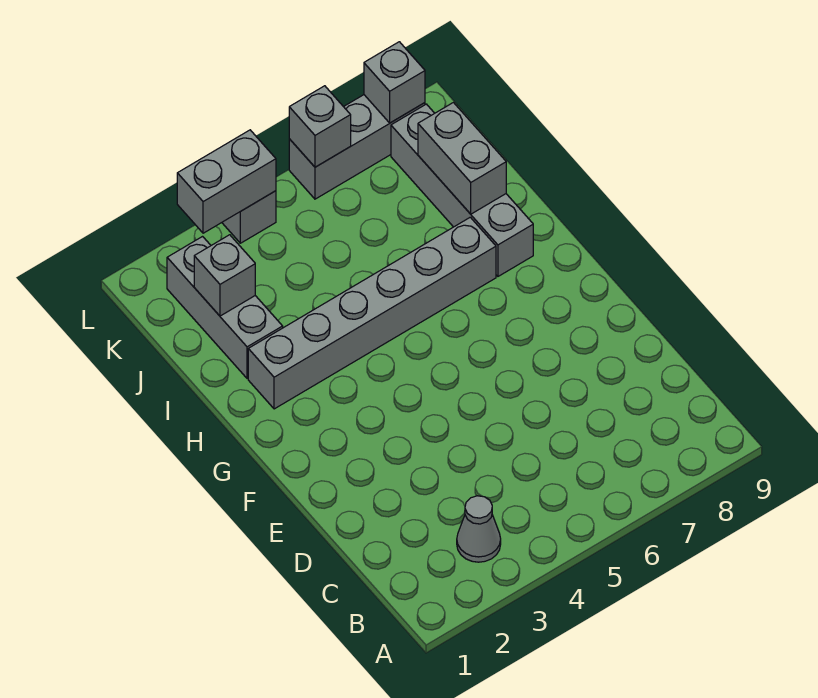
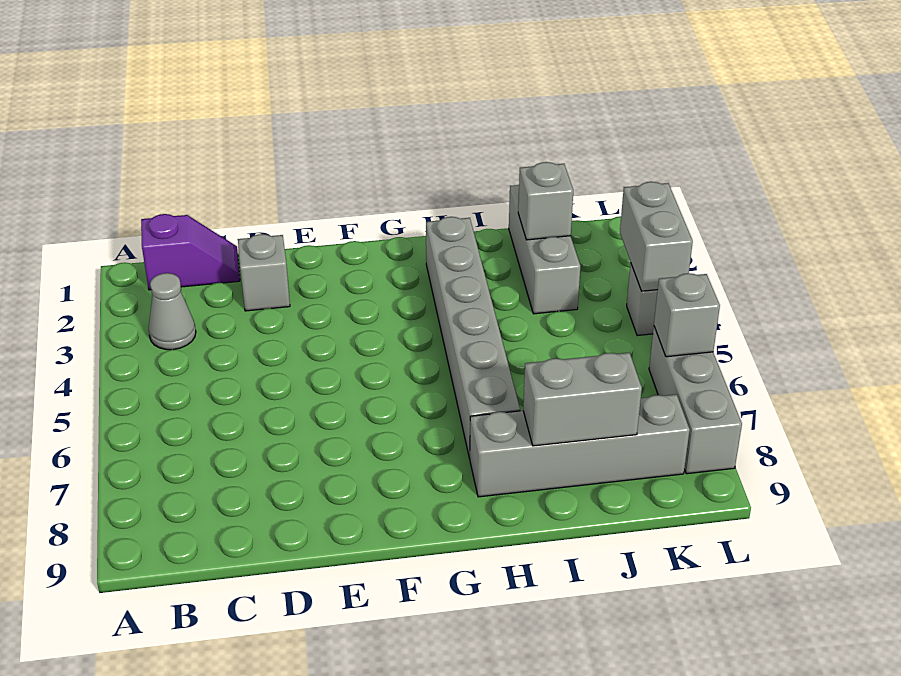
none -> purple slope B1:C1 level 1 top B
grey brick I2:K2 level 1 -> grey brick J1:J3 level 1
grey brick L8 level 2 -> grey brick D2 level 1

